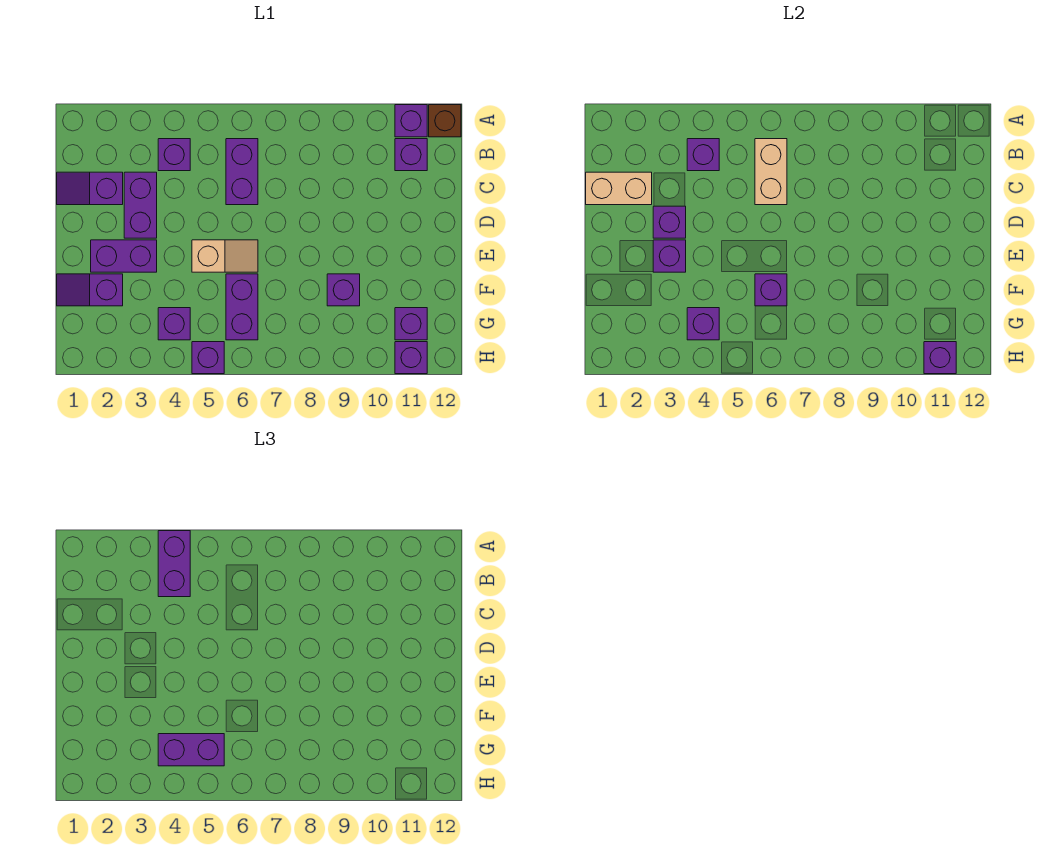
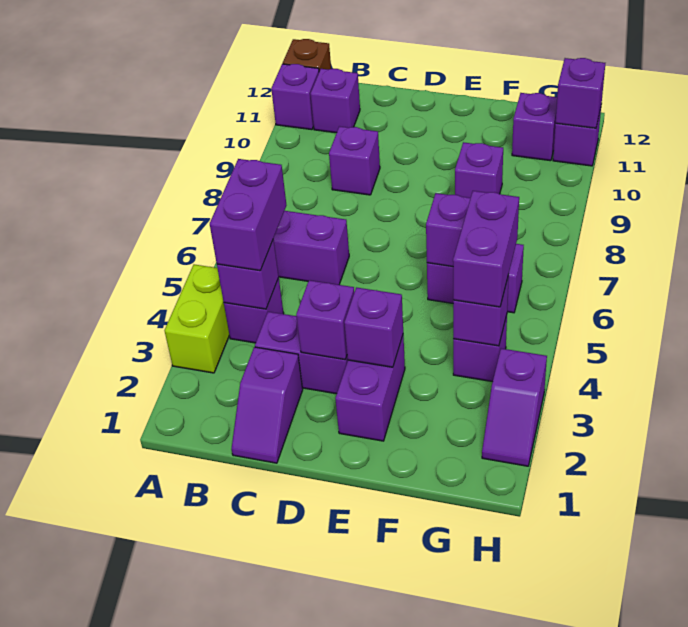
none -> lime brick A3:A4 level 1
purple brick A4:B4 level 3 -> purple brick B4:B5 level 3
tan brick B6:C6 level 2 -> none
tan brick C1:C2 level 2 -> none
tan slope E5:E6 level 1 top 5 -> none
purple slope F1:F2 level 1 top 2 -> purple slope H2:H3 level 1 top 3
purple brick H5 level 1 -> purple brick C9 level 1

